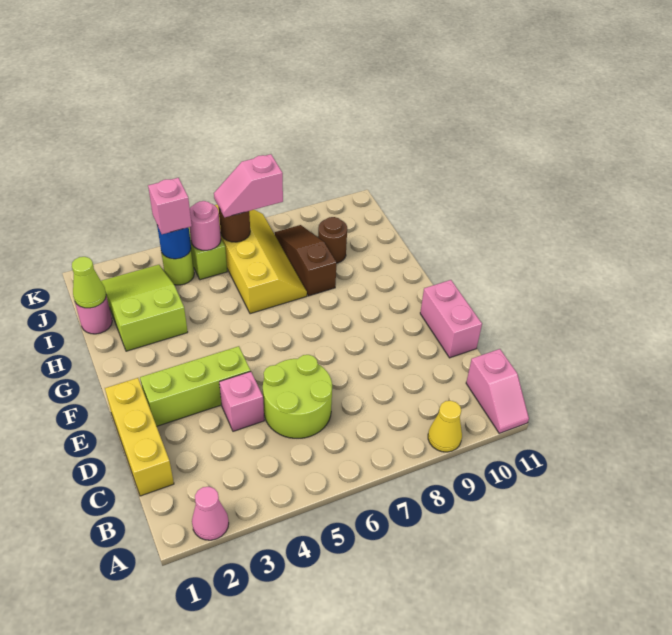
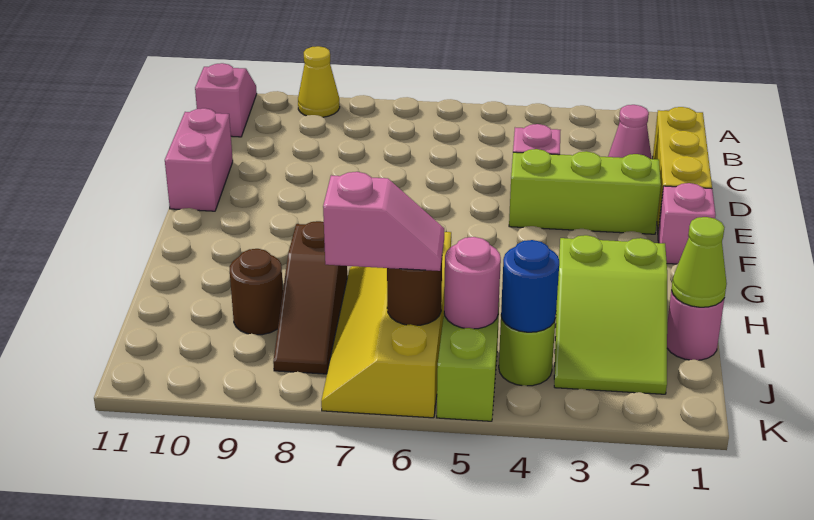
pink cone A2 level 1 -> pink cone C2 level 1
lime round brick C5:D6 level 1 -> none
pink brick J4 level 3 -> pink brick F1 level 1

